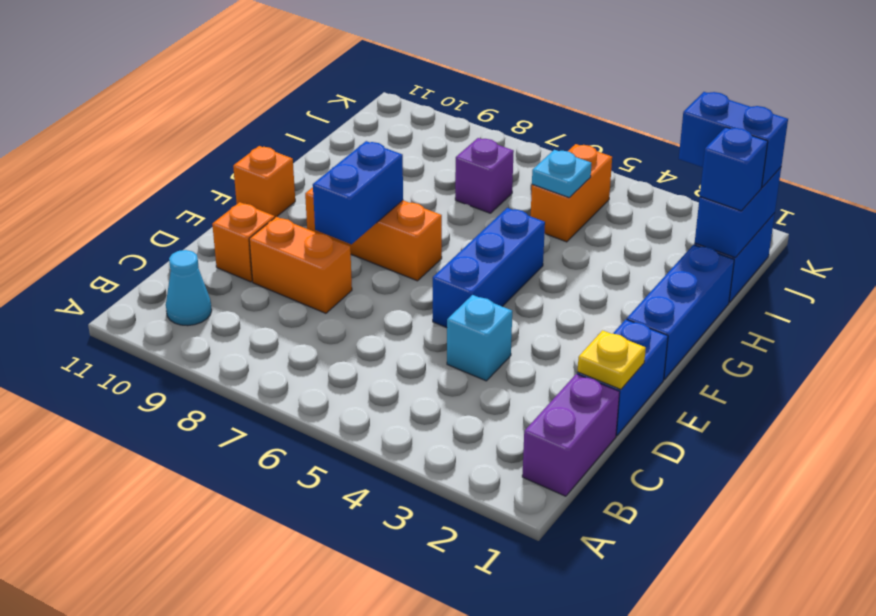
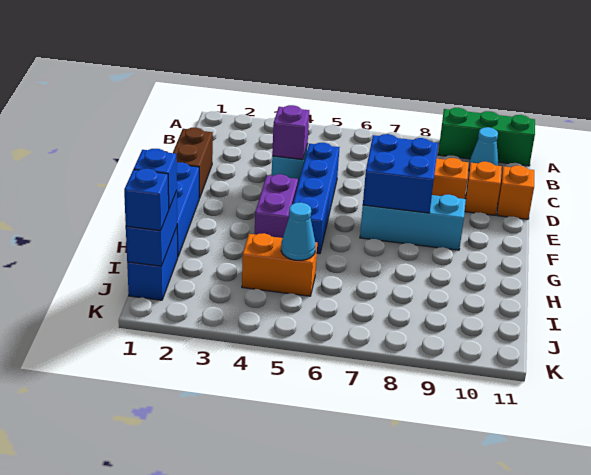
none -> green brick A9:A11 level 1
purple brick B1:C1 level 1 -> purple brick F4:G4 level 1
blue brick D1:E1 level 1 -> brown brick D1:E1 level 1
yellow plate D1 level 2 -> none
blue brick E5:G5 level 1 -> blue brick D5:G5 level 1
blue brick E8:F8 level 2 -> blue brick E7:F8 level 2
orange brick F7:F9 level 1 -> cyan brick F7:F9 level 1
orange brick F11 level 1 -> orange brick D11 level 1
orange brick I5:J5 level 1 -> orange brick I4:I5 level 1
cyan plate I5 level 2 -> cyan cone I5 level 2
purple brick I7 level 1 -> purple brick D4 level 2
blue brick J1:J2 level 3 -> blue brick J1 level 3

